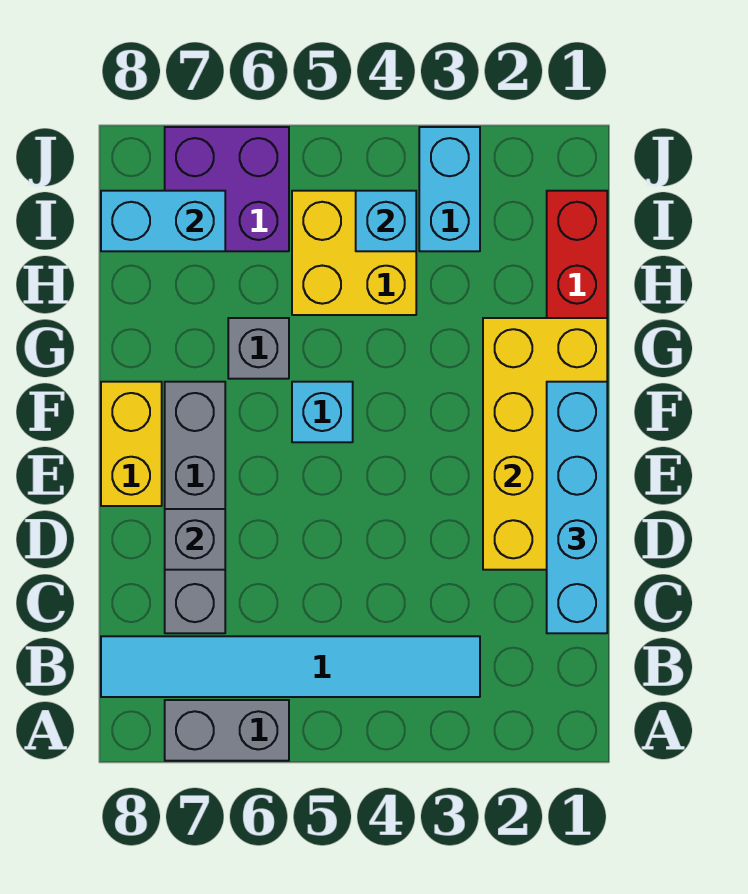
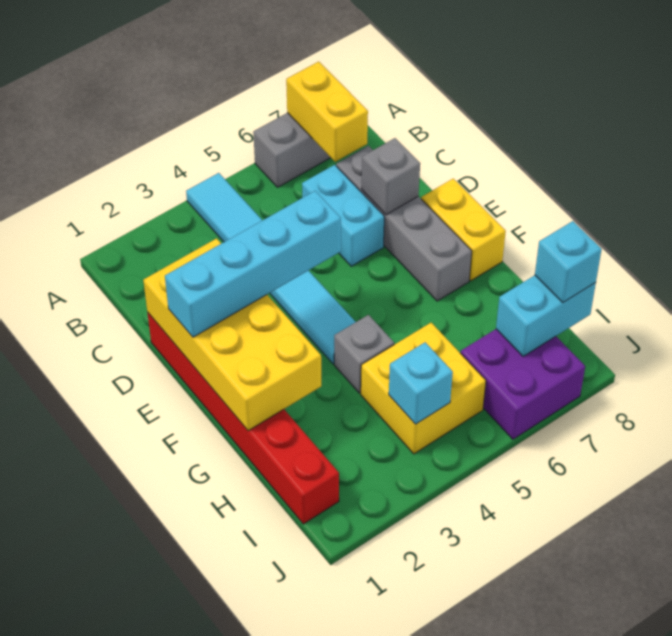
none -> yellow brick A7:B7 level 2
cyan tile B3:B8 level 1 -> cyan tile A4:F4 level 1
cyan brick C1:F1 level 3 -> cyan brick E1:E4 level 3
cyan brick F5 level 1 -> cyan brick I8 level 3
grey brick G6 level 1 -> grey brick G4 level 1
cyan brick I3:J3 level 1 -> cyan brick C6:D6 level 1

